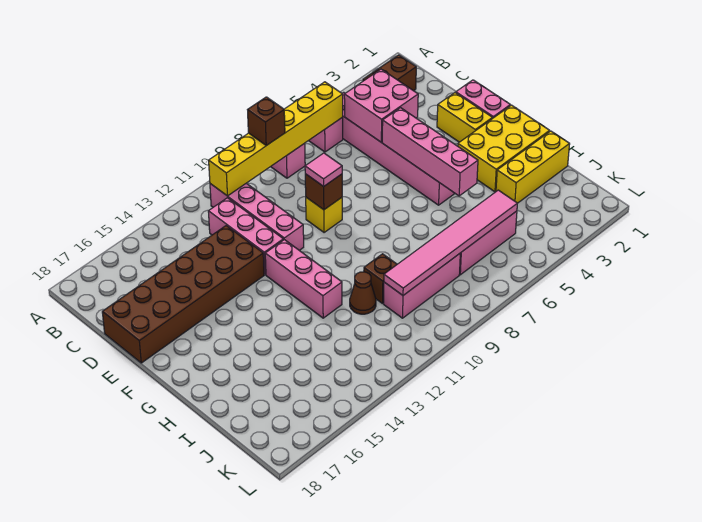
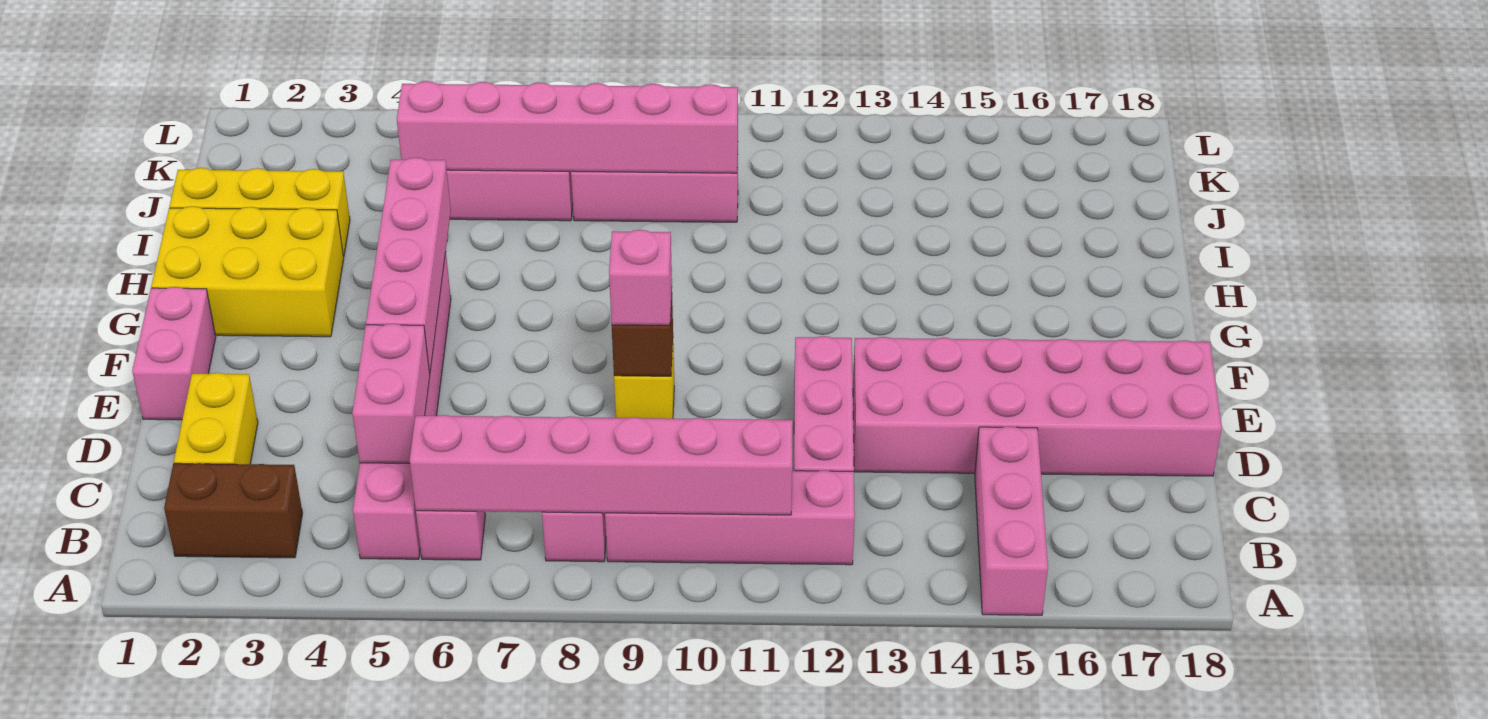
yellow brick B6:B11 level 2 -> pink brick B6:B11 level 2
brown brick B9 level 3 -> none
pink brick B11:E11 level 1 -> pink brick B9:B12 level 1
pink brick C4:D5 level 2 -> pink brick C5:D5 level 2
brown brick D13:E18 level 1 -> pink brick D13:E18 level 1
yellow brick E2:F2 level 1 -> yellow brick C2:D2 level 1
pink tile E9 level 3 -> pink brick E9 level 3
pink brick F12:H12 level 1 -> pink brick A15:C15 level 1
brown brick I10 level 1 -> none
brown cone I11 level 1 -> none
pink tile J5:J10 level 2 -> pink brick J5:J10 level 2

